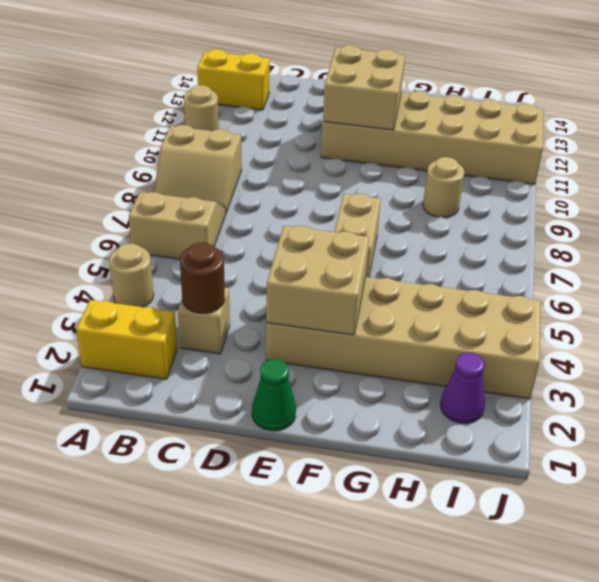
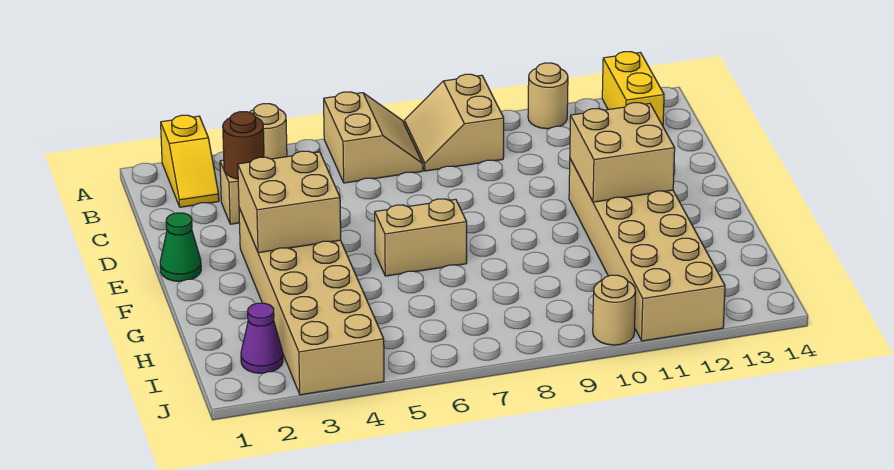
yellow brick A2:B2 level 1 -> yellow slope A2:B2 level 1 top A
tan round brick H9 level 1 -> tan round brick J10 level 1

